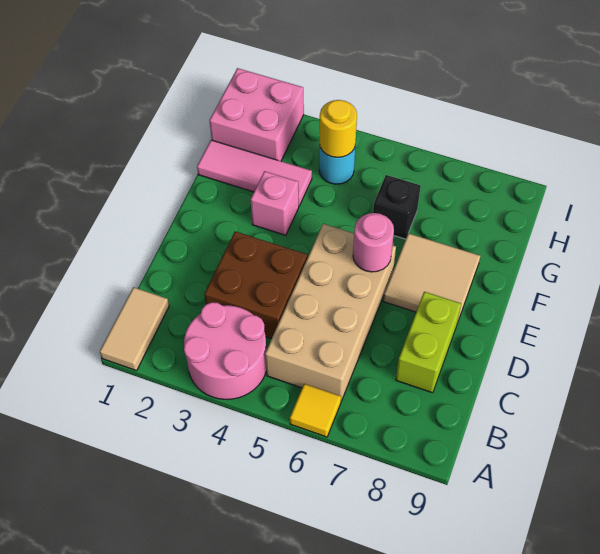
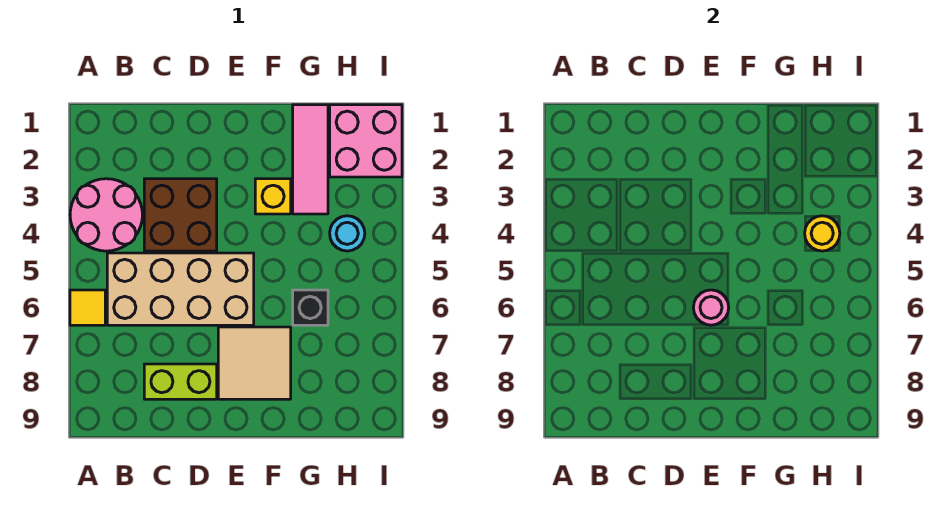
tan tile A1:B1 level 1 -> none
pink brick F3 level 1 -> yellow brick F3 level 1

